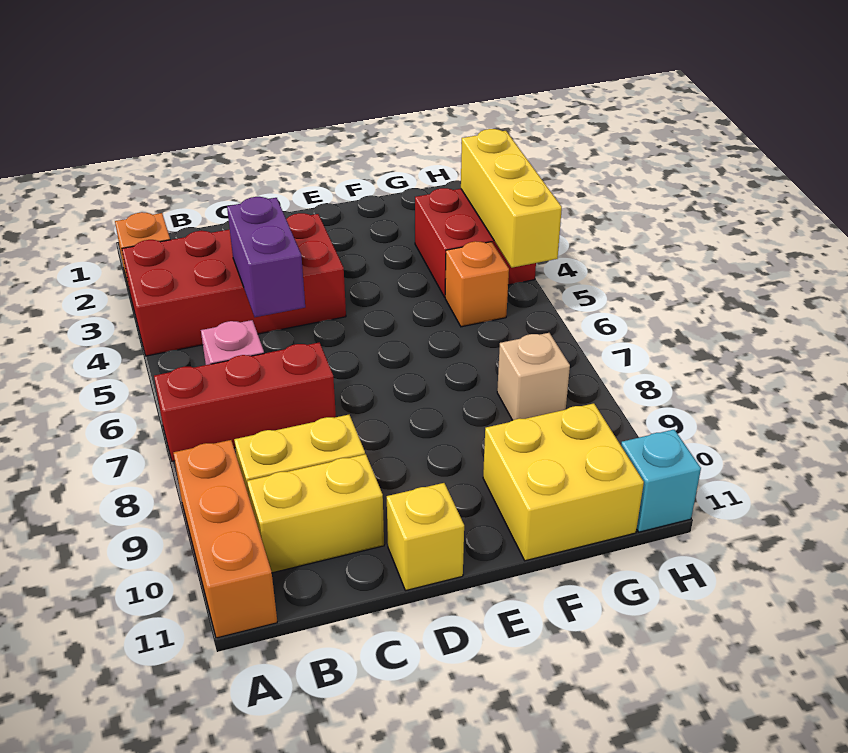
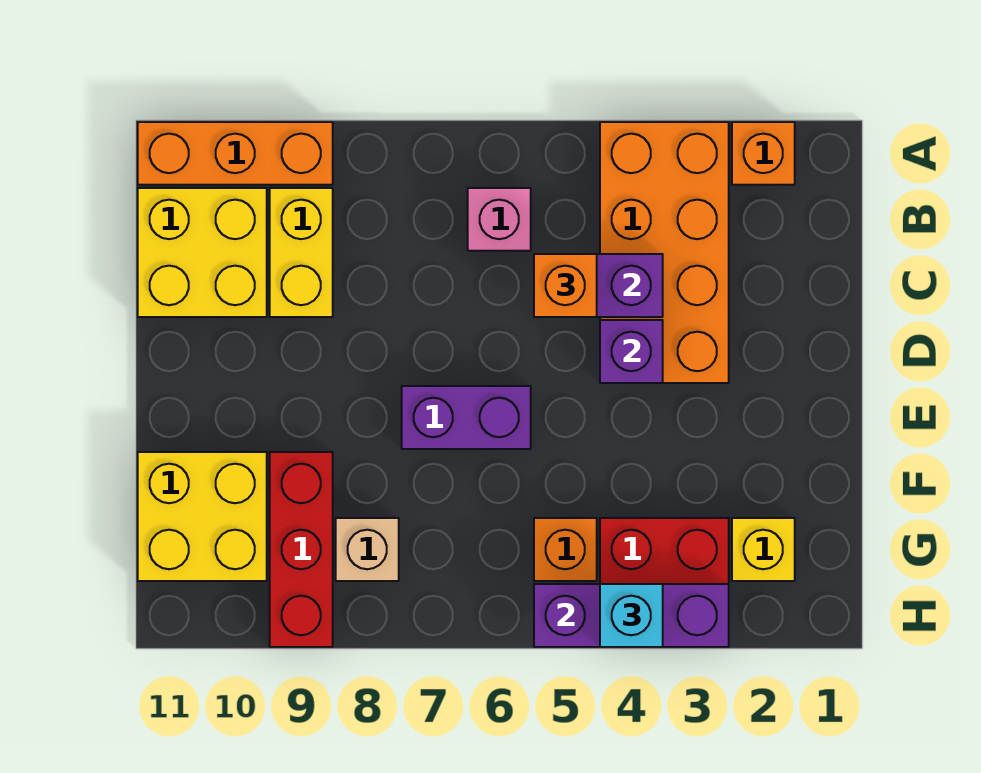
red brick A3:D4 level 1 -> orange brick A3:D4 level 1
red brick A7:C7 level 1 -> red brick F9:H9 level 1
yellow brick B10:C10 level 1 -> yellow brick B10:C11 level 1
none -> orange brick C5 level 3
none -> purple brick D4 level 2
yellow brick D11 level 1 -> yellow brick G2 level 1
none -> purple brick E6:E7 level 1
yellow brick H3:H5 level 2 -> purple brick H3:H5 level 2
cyan brick H11 level 1 -> cyan brick H4 level 3

